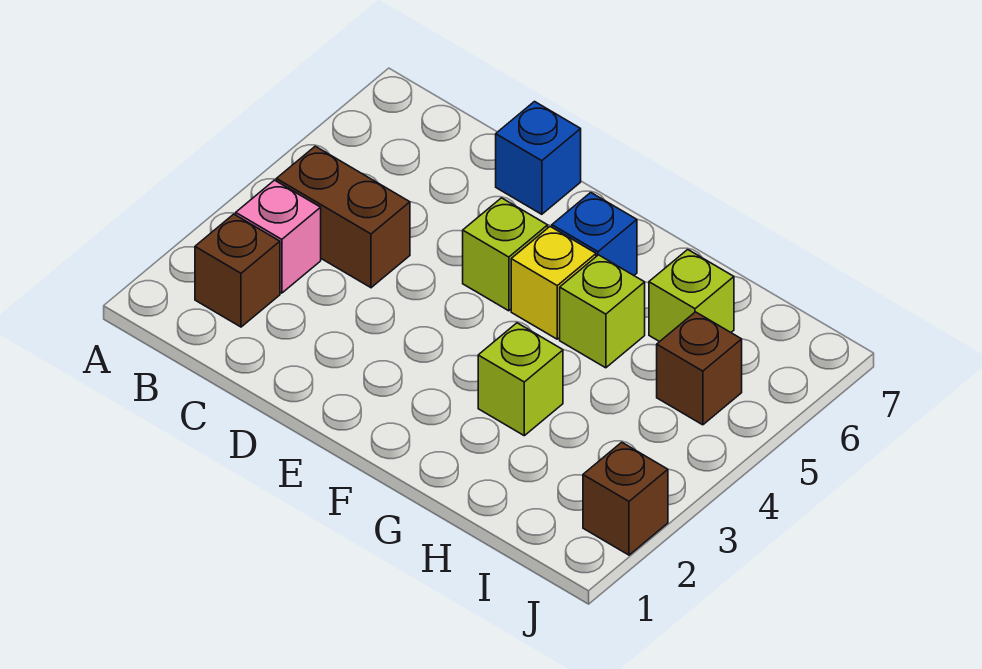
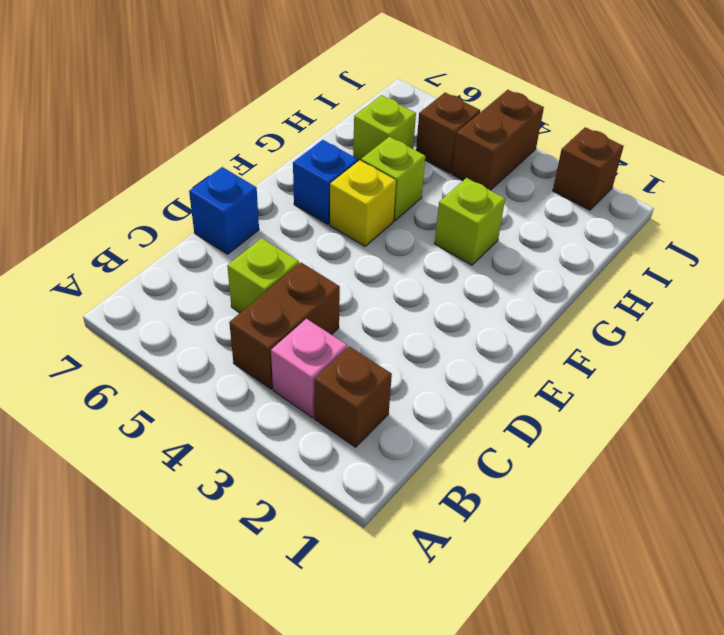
lime brick E5 level 1 -> lime brick C5 level 1
none -> brown brick I4:J4 level 1

